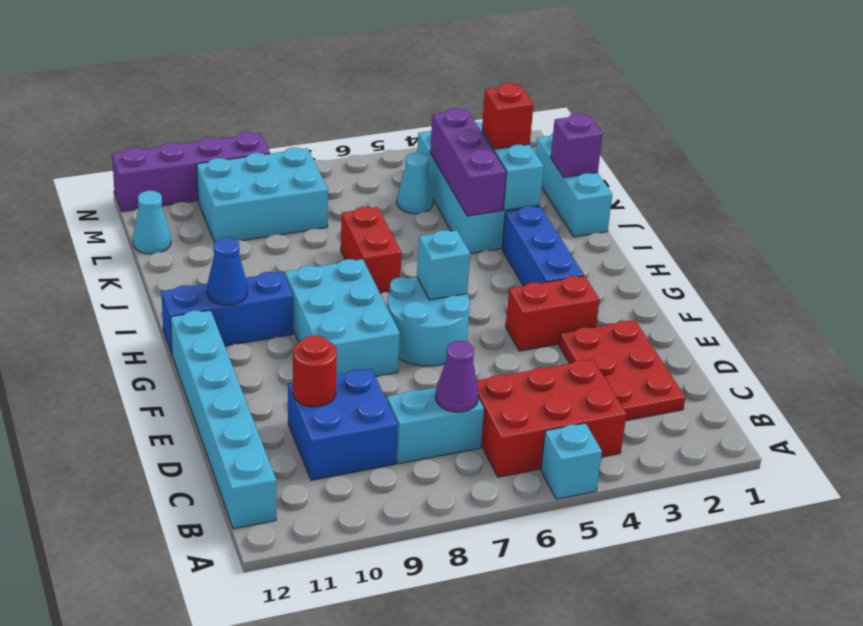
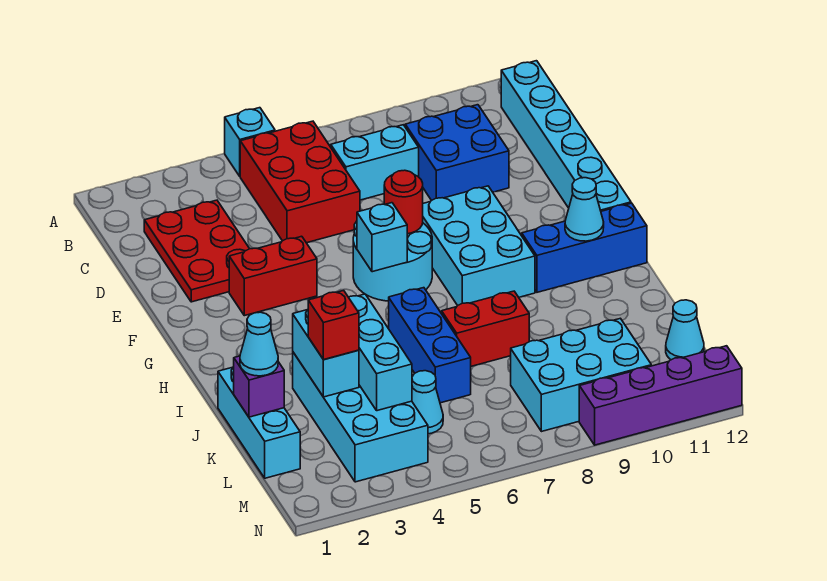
red brick B4:C6 level 1 -> red brick B5:D6 level 1
purple cone C7 level 2 -> none
red round brick D10 level 2 -> red round brick F7 level 2
blue brick G3:I3 level 1 -> blue brick I6:K6 level 1
blue cone H11 level 2 -> cyan cone H11 level 2
red brick I7:J7 level 1 -> red brick J7:J8 level 1
purple brick J4:L4 level 2 -> cyan brick J4:L4 level 2
none -> cyan cone K1 level 3

